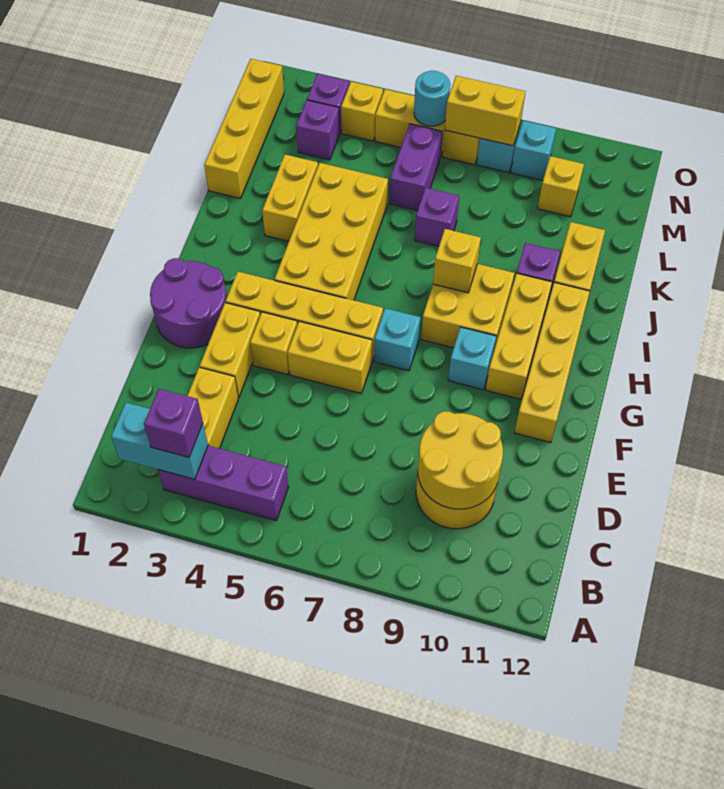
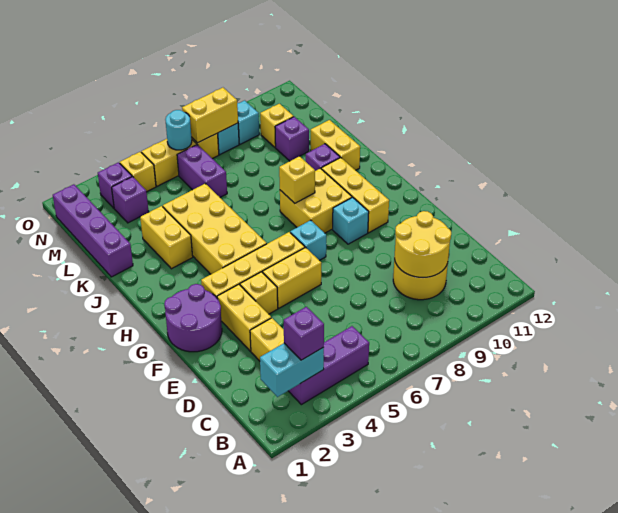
yellow brick F11:I11 level 1 -> none
yellow brick K1:N1 level 1 -> purple brick K1:N1 level 1
purple brick K7 level 1 -> purple brick L10 level 1

